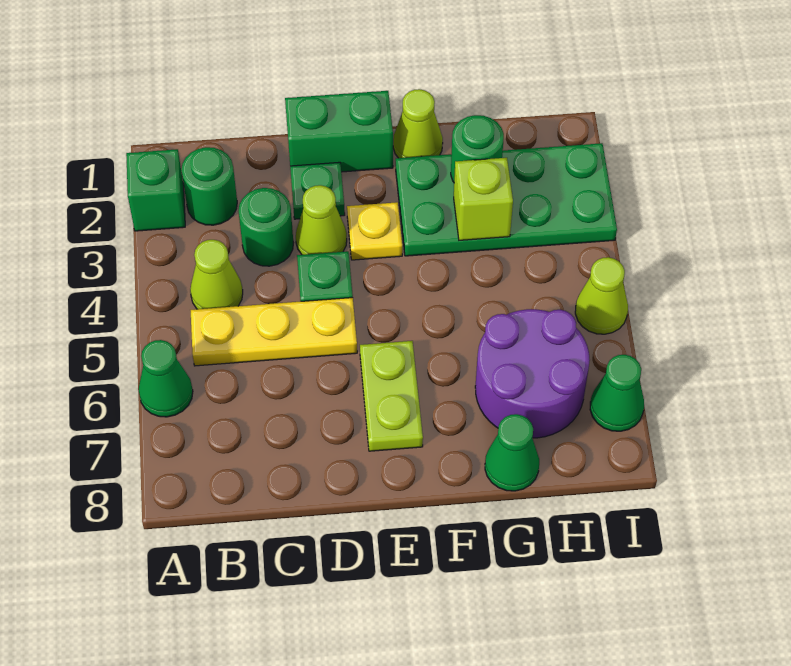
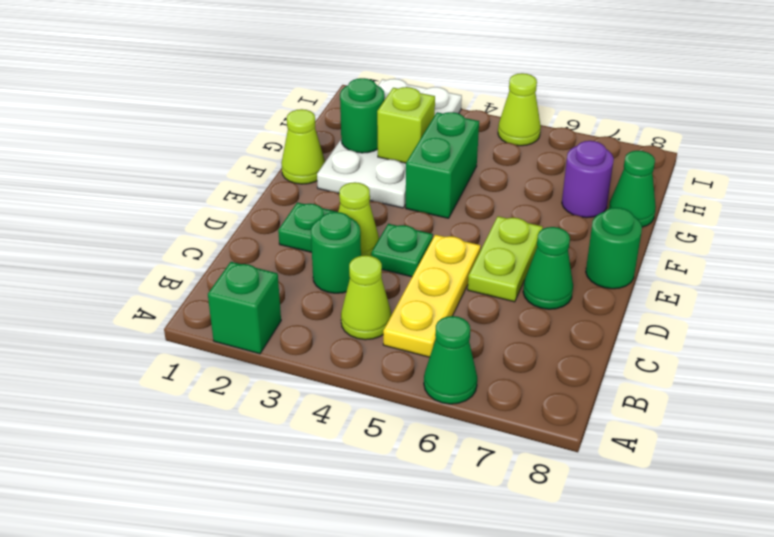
green round brick B2 level 1 -> green round brick E8 level 1
green brick D1:E1 level 1 -> green brick F4:G4 level 1
yellow plate E3 level 1 -> none
lime plate E6:E7 level 1 -> lime plate D6:E6 level 1
green plate F2:I3 level 1 -> white plate F2:I3 level 1
purple round brick G6:H7 level 1 -> purple round brick G7 level 1
green cone I7 level 1 -> green cone D7 level 1

